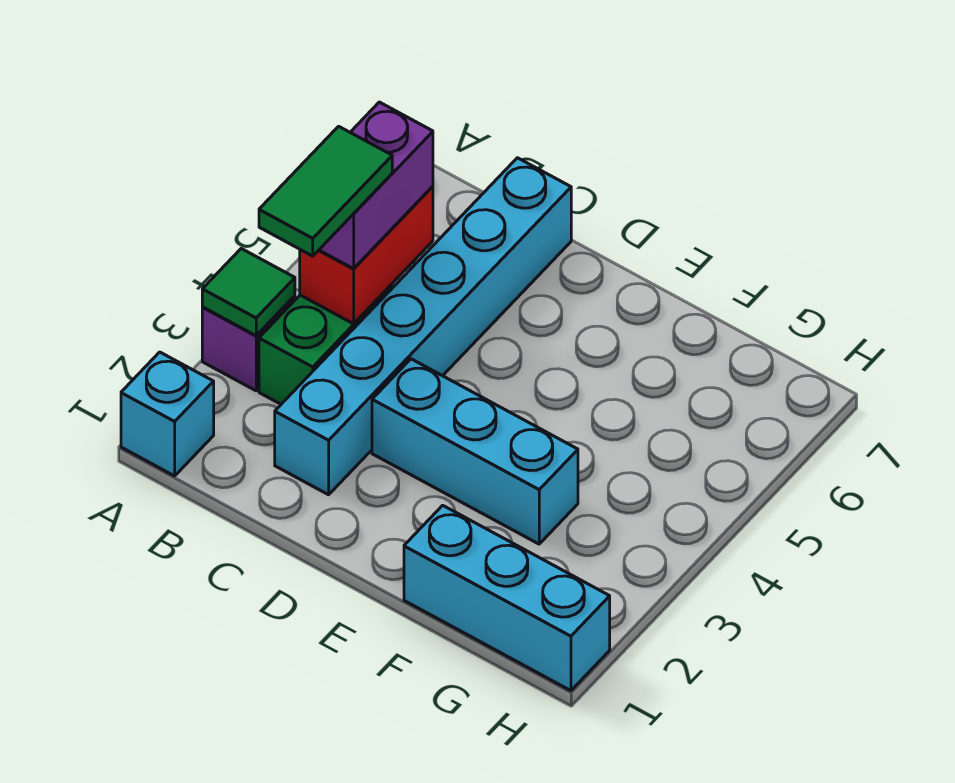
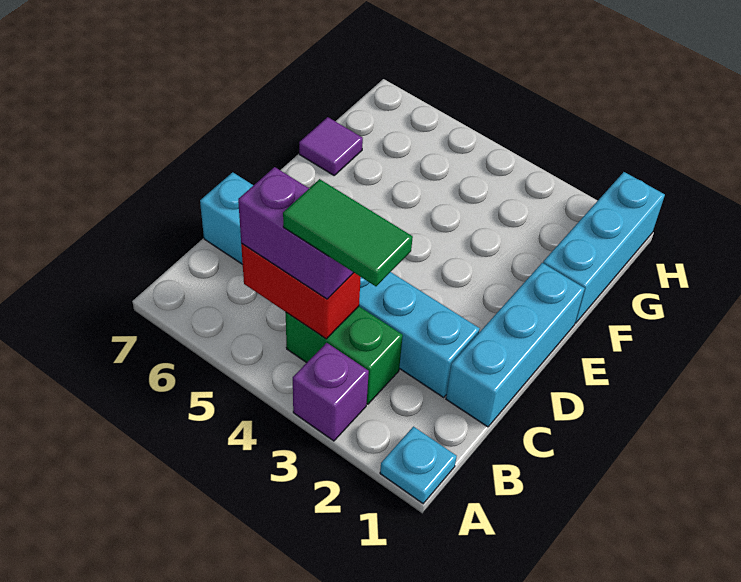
cyan brick A1 level 1 -> cyan plate A1 level 1
green tile A3 level 2 -> none
cyan brick D3:F3 level 1 -> cyan brick C1:E1 level 1
none -> purple tile F7 level 1

